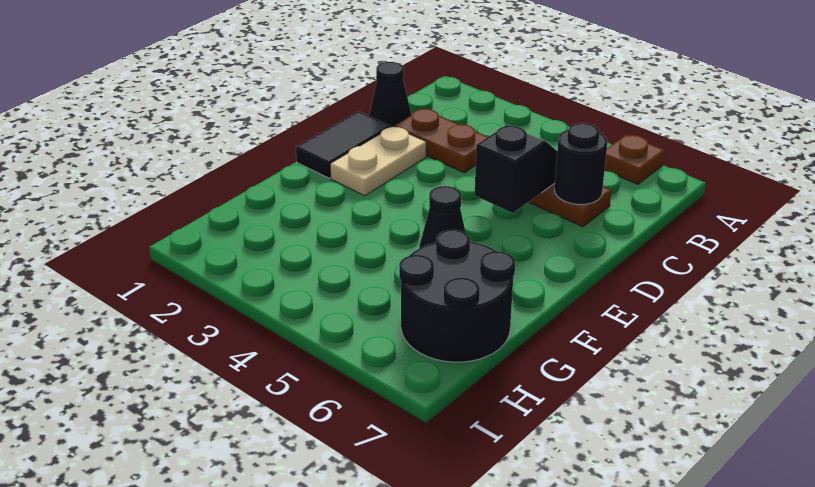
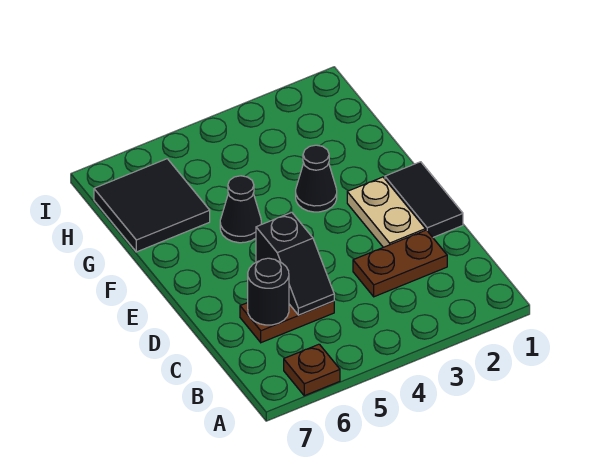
black cone C1 level 1 -> black cone F3 level 1
black round brick G6:H7 level 1 -> black tile G6:H7 level 1

